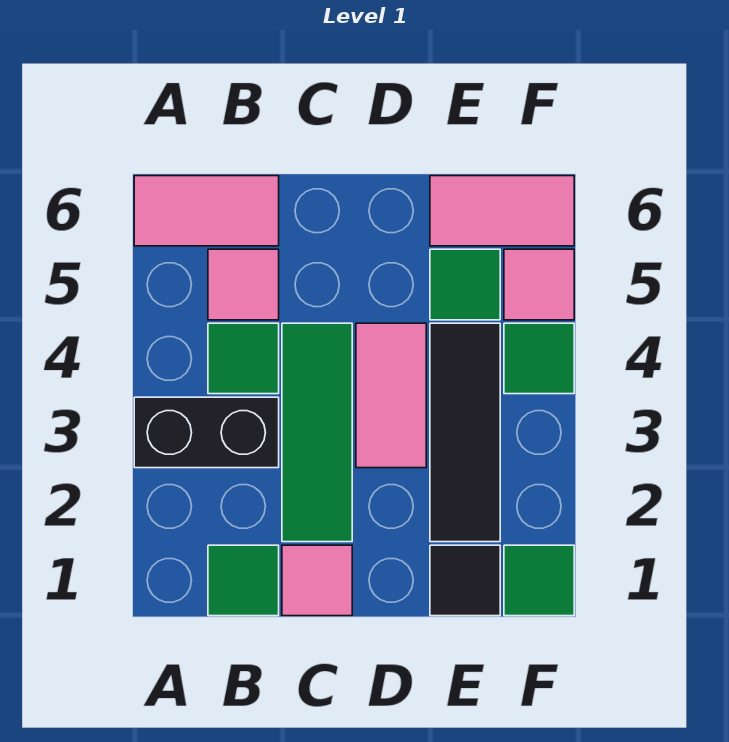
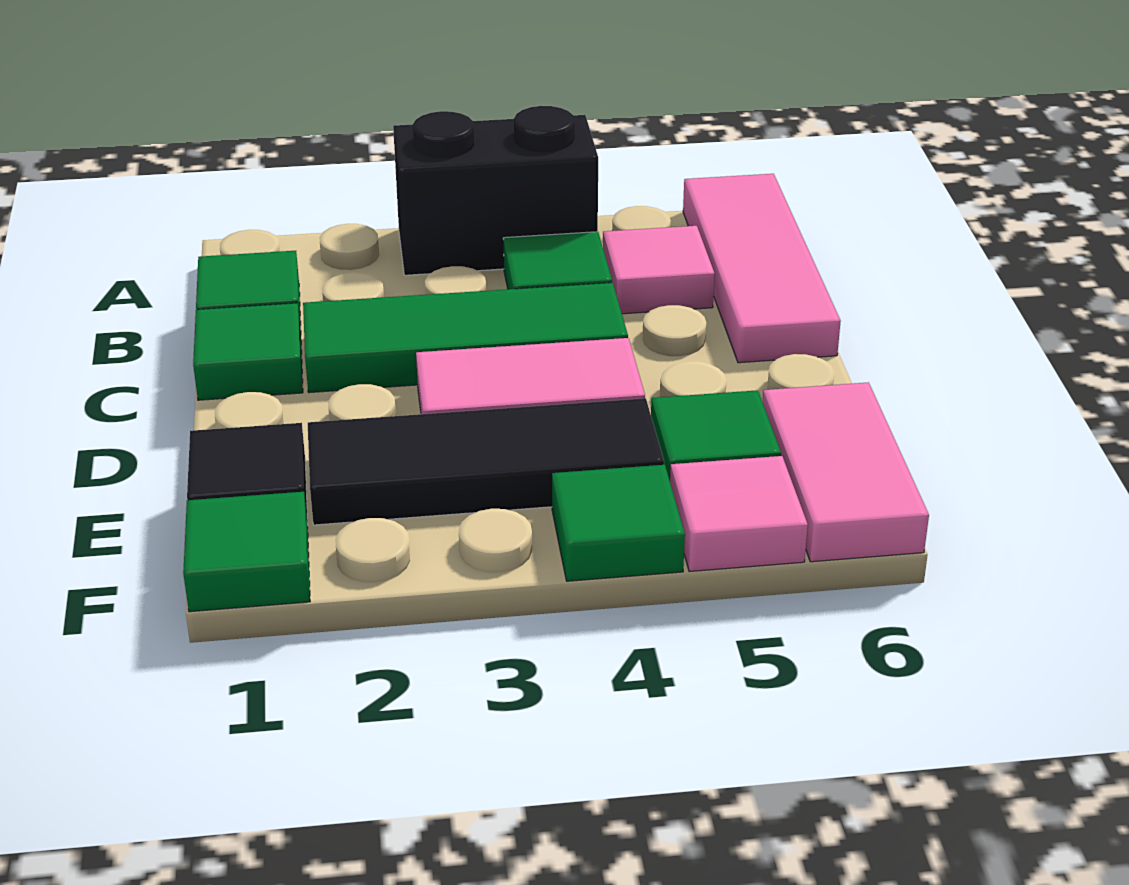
black brick A3:B3 level 1 -> black brick A3:A4 level 1
pink tile A6:B6 level 1 -> pink tile A6:C6 level 1
pink tile C1 level 1 -> green tile C1 level 1

